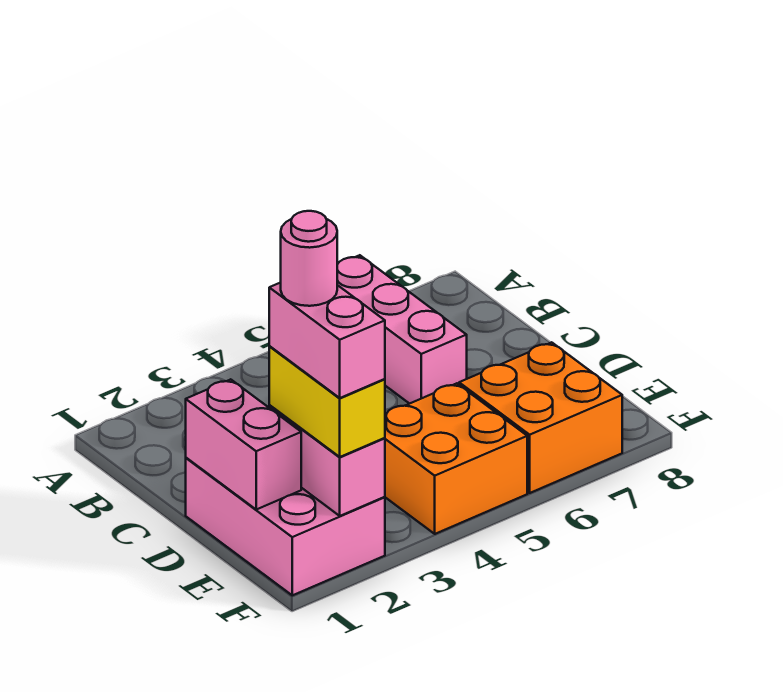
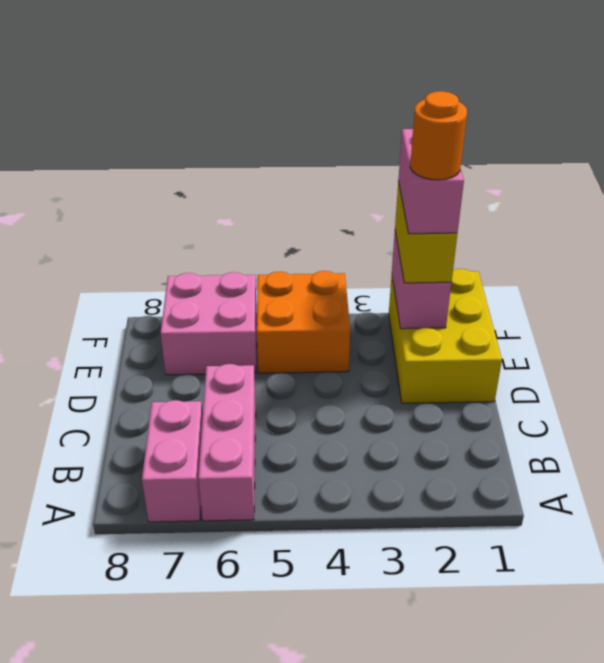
pink brick D1:F2 level 1 -> yellow brick D1:F2 level 1
pink brick D1:E1 level 2 -> pink brick A7:B7 level 1
pink round brick E2 level 5 -> orange round brick E2 level 5
orange brick E6:F7 level 1 -> pink brick E6:F7 level 1

